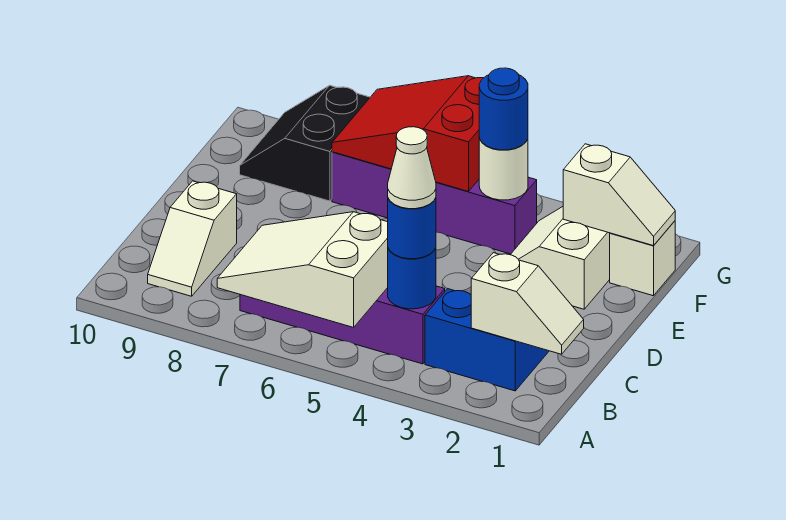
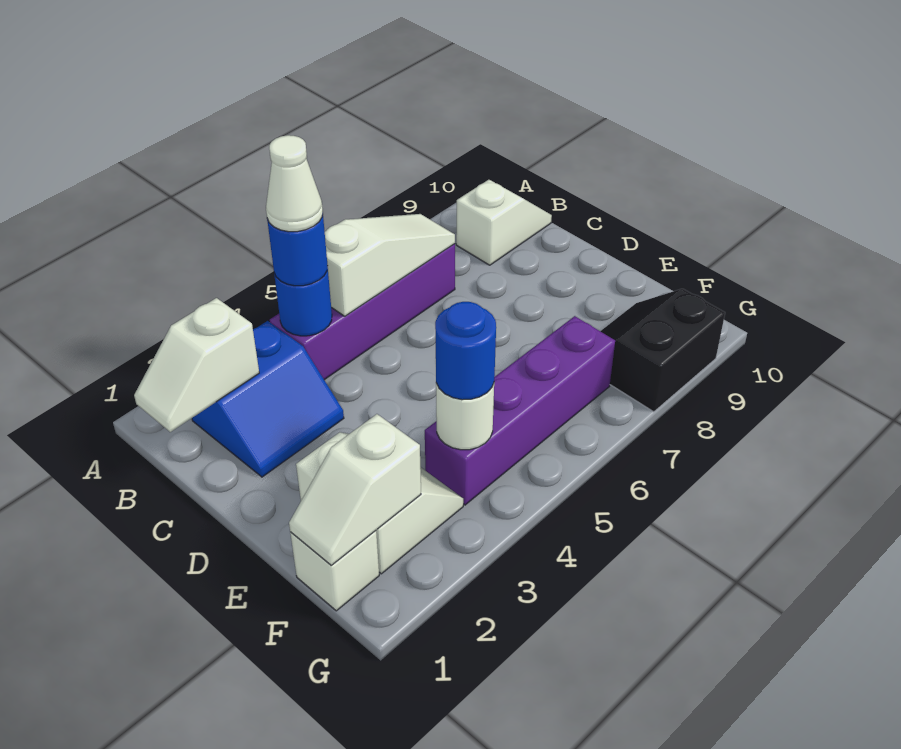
white slope A5:B7 level 2 top 5 -> white slope B5:B7 level 2 top 5
white slope B9:C9 level 1 top C -> white slope B9:B10 level 1 top 9
red slope F5:G7 level 2 top 5 -> none
black slope F8:G9 level 1 top 8 -> black slope F8:G9 level 1 top G

